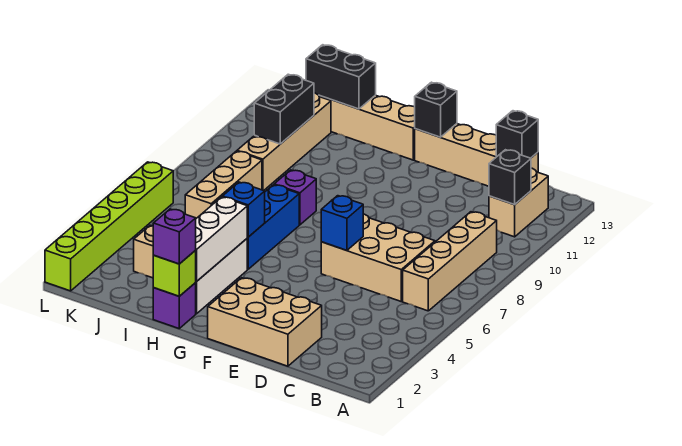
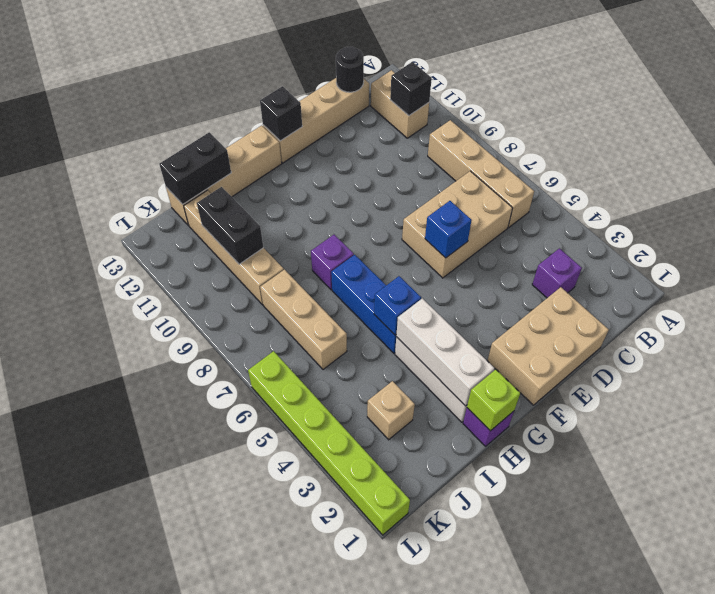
black brick C13 level 2 -> black round brick C13 level 2
purple brick H1 level 3 -> purple brick C3 level 1

